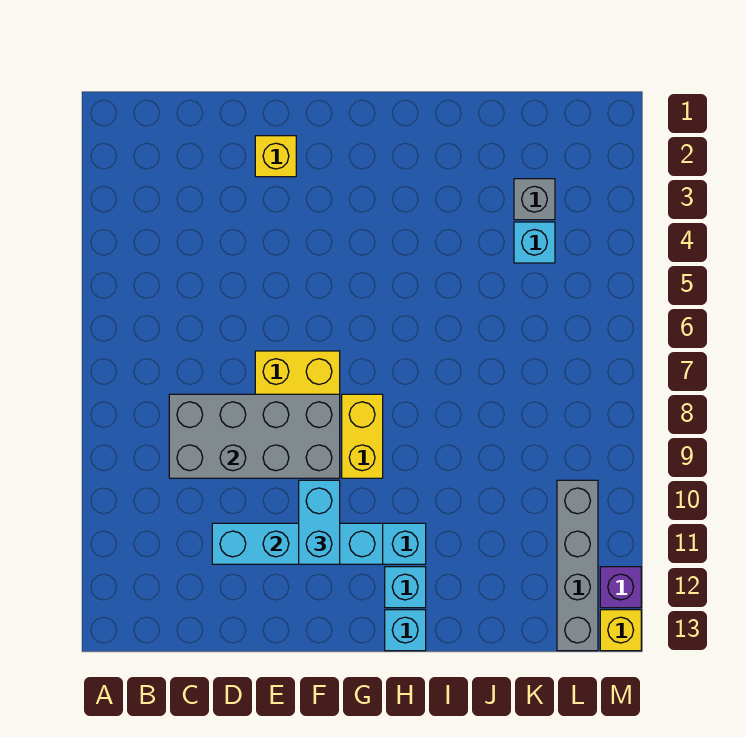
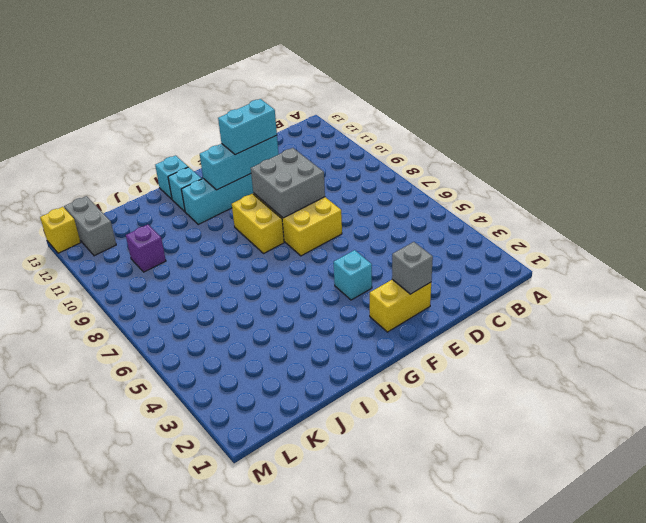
grey brick C8:F9 level 2 -> grey brick E8:F9 level 2
cyan brick D11:G11 level 2 -> cyan brick E11:G11 level 2
yellow brick E2 level 1 -> yellow brick E2:F2 level 1
cyan brick F10:F11 level 3 -> cyan brick E11:F11 level 3
grey brick K3 level 1 -> grey brick E2 level 2
cyan brick K4 level 1 -> cyan brick F4 level 1
grey brick L10:L13 level 1 -> grey brick L12:L13 level 1
purple brick M12 level 1 -> purple brick K10 level 1

